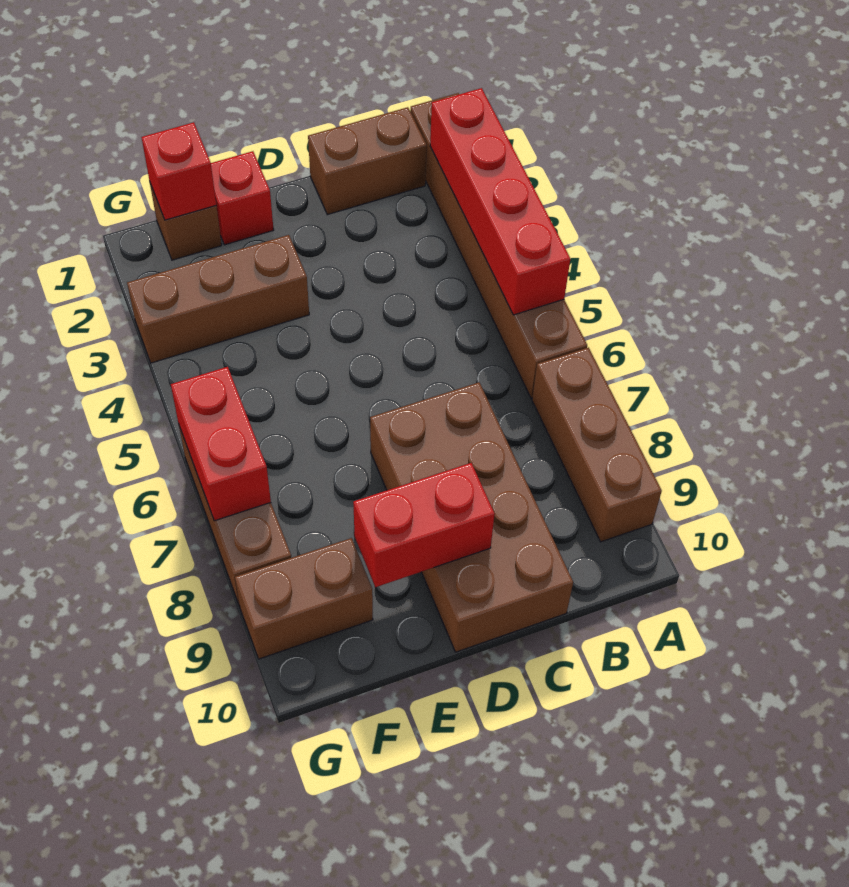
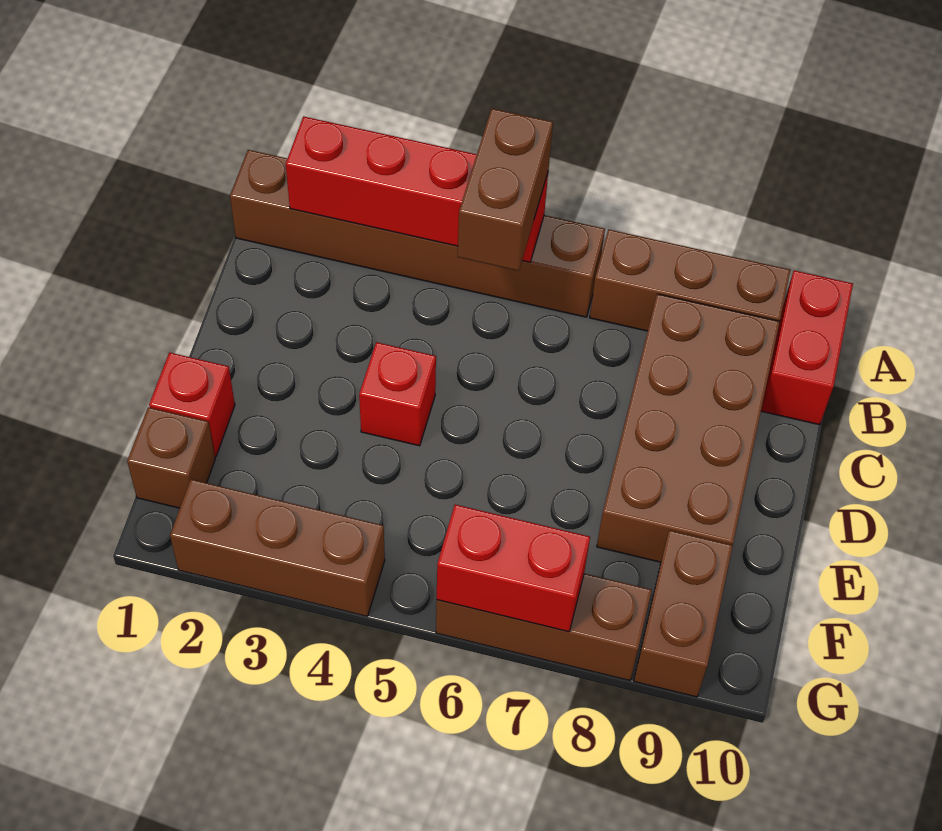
brown brick B1:C1 level 1 -> brown brick A5:B5 level 3
brown brick C7:D10 level 1 -> brown brick B8:E9 level 1
red brick D9:E9 level 2 -> red brick A10:B10 level 1
brown brick E3:G3 level 1 -> brown brick G2:G4 level 1
red brick F1 level 2 -> red brick D4 level 1

